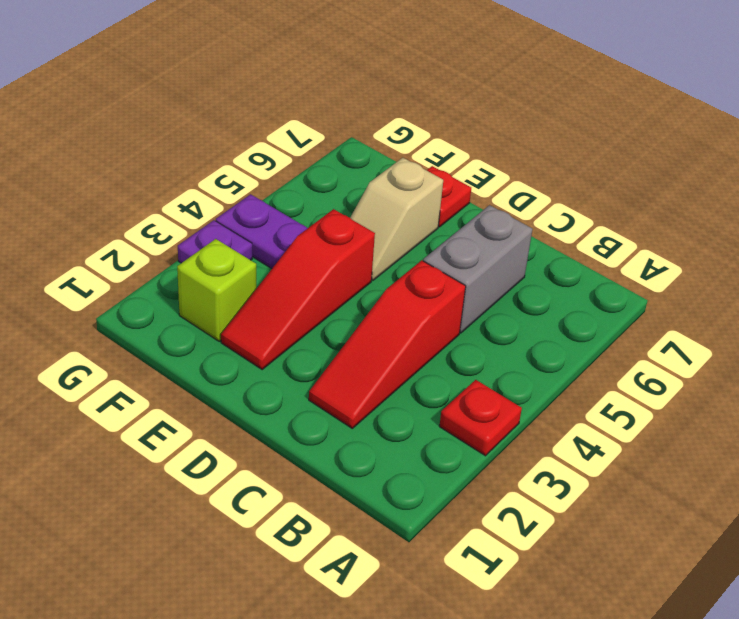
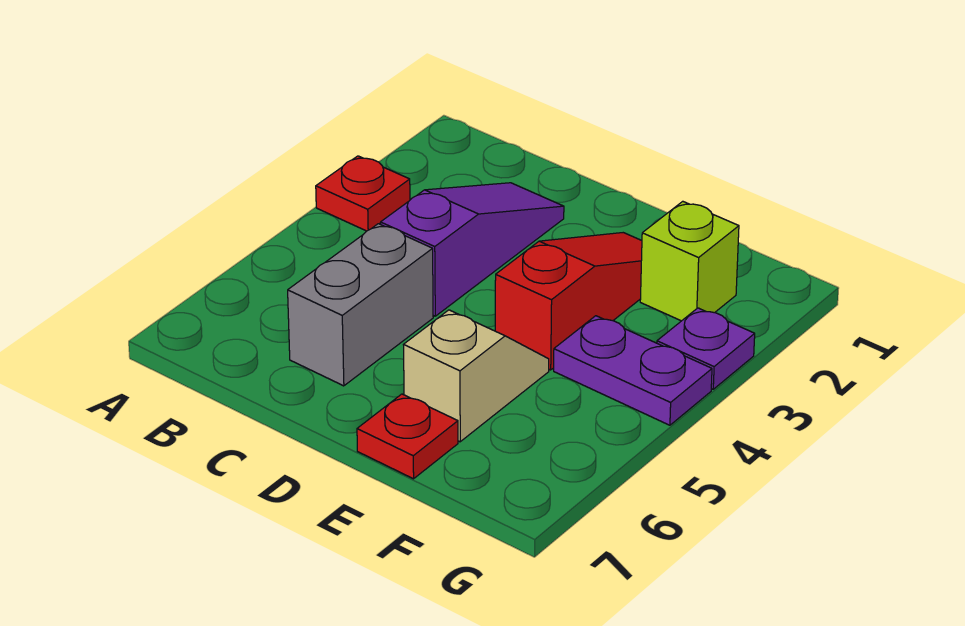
red slope C2:C4 level 1 top 4 -> purple slope C2:C4 level 1 top 4

